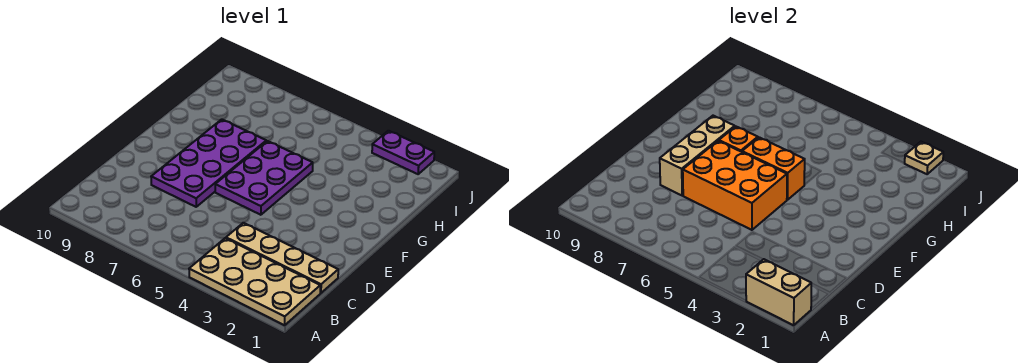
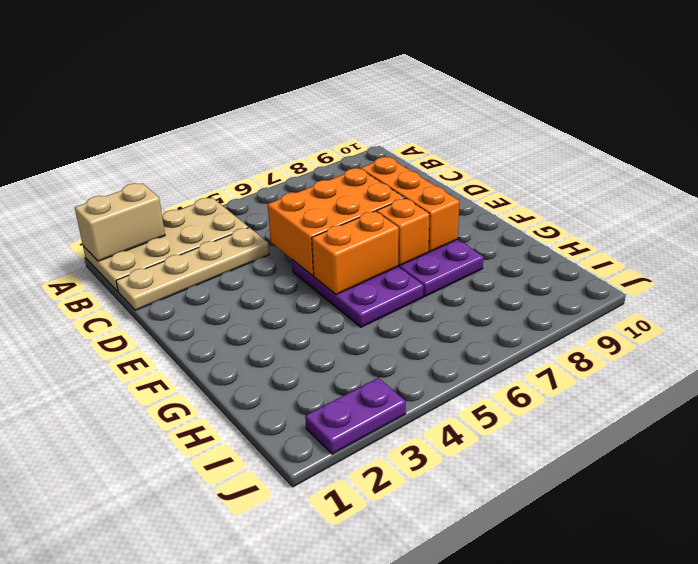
tan brick D8:F8 level 2 -> orange brick D8:F8 level 2
tan plate J2 level 2 -> none

